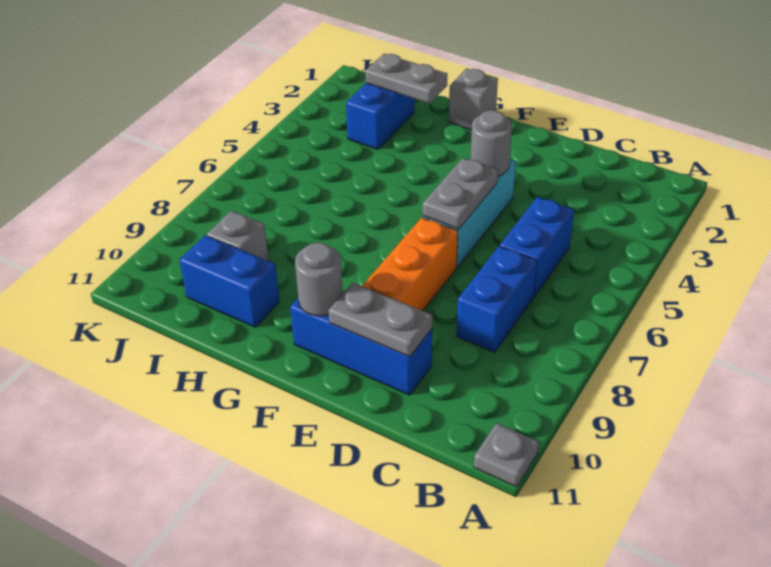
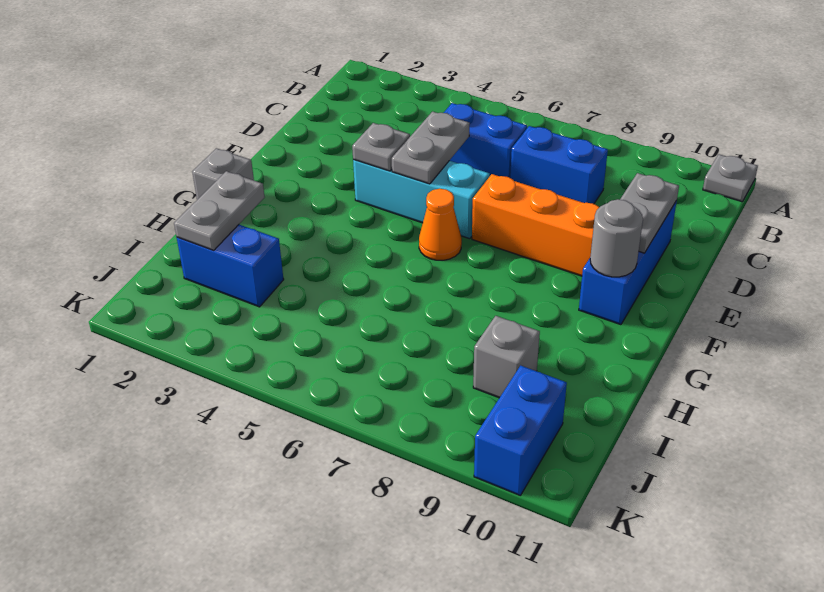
grey round brick E4 level 2 -> grey plate E4 level 2
grey plate E5:E6 level 2 -> grey plate D5:E5 level 2
none -> orange cone F6 level 1
blue brick H10:I10 level 1 -> blue brick J10:K10 level 1

